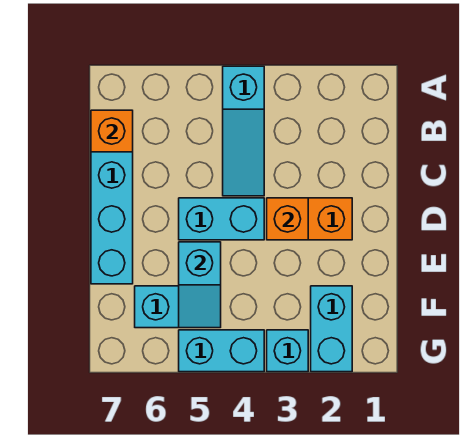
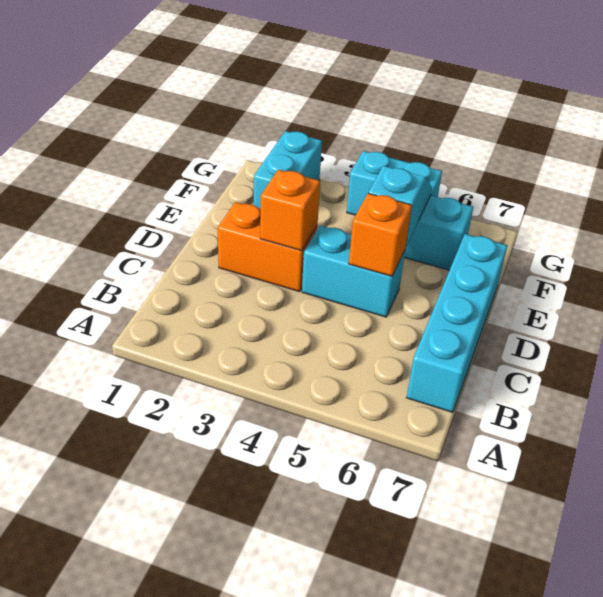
cyan slope A4:C4 level 1 top A -> none
orange brick B7 level 2 -> orange brick D5 level 2
cyan brick G3 level 1 -> none

